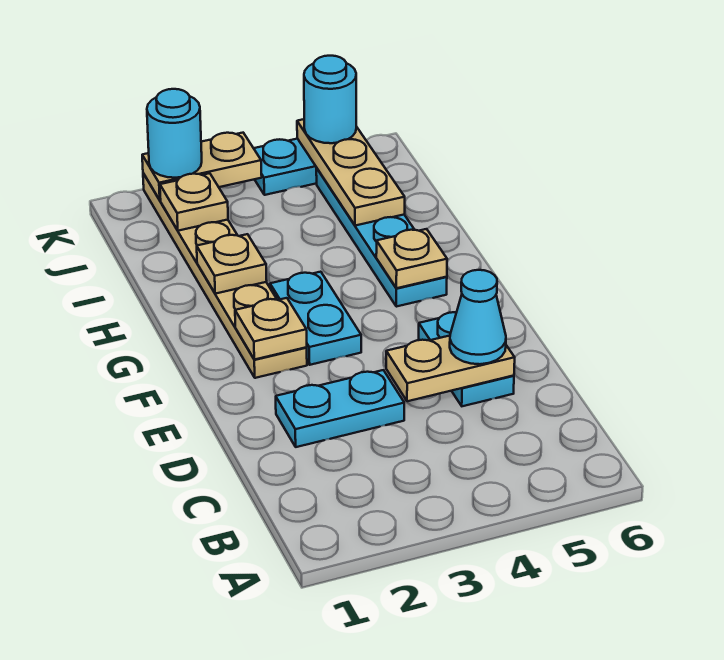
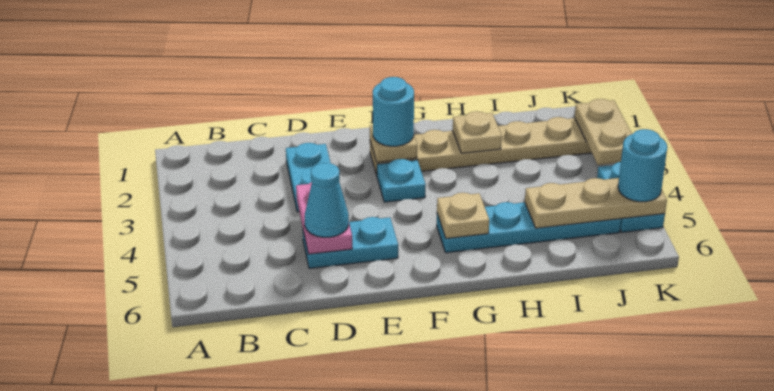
tan plate D4:D5 level 2 -> pink plate D4:D5 level 2
cyan plate F3:G3 level 1 -> cyan plate F3 level 1
tan plate J2 level 2 -> none
cyan round brick K2 level 3 -> cyan round brick F2 level 3

